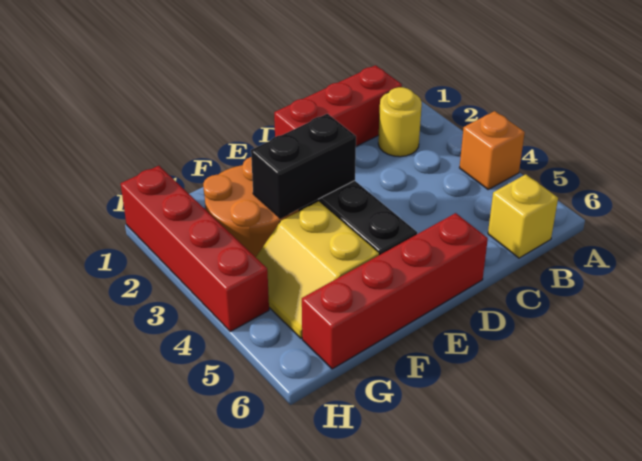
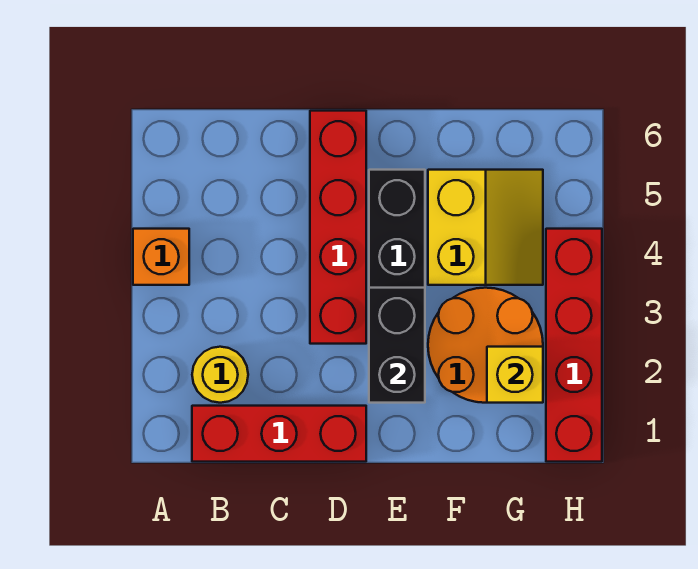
yellow brick B6 level 1 -> yellow brick G2 level 2
red brick D6:G6 level 1 -> red brick D3:D6 level 1
black brick E3:F3 level 2 -> black brick E2:E3 level 2

